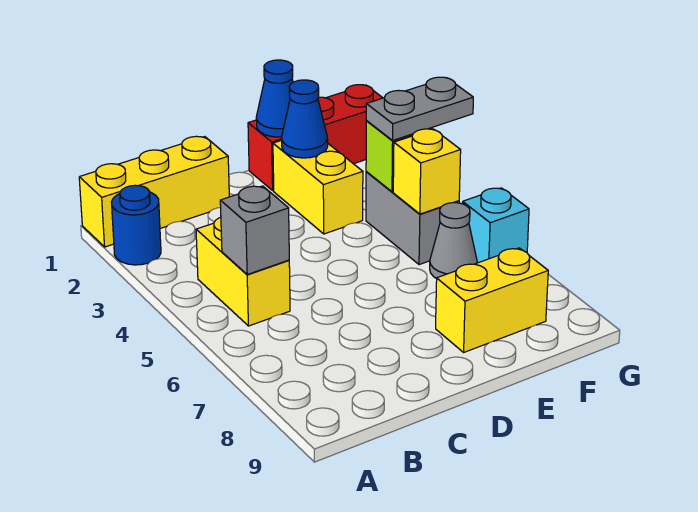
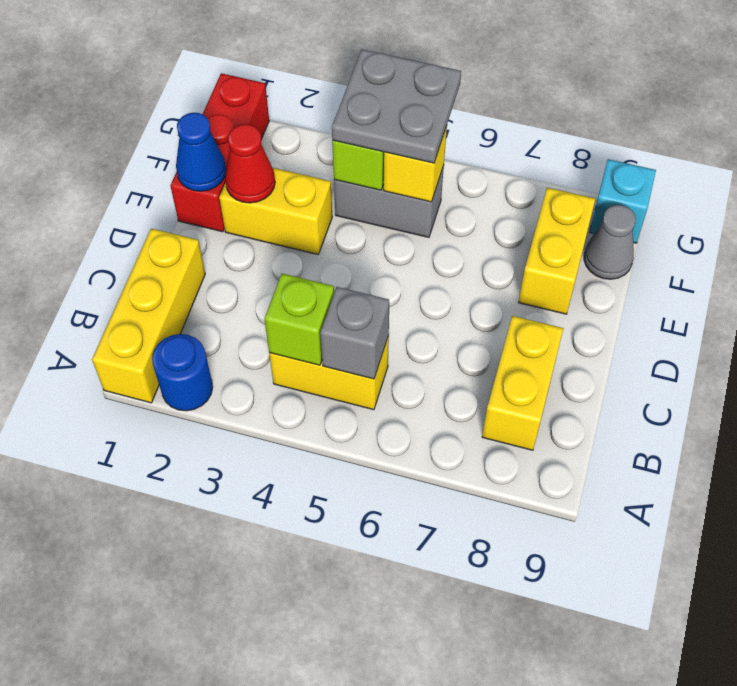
none -> lime brick B4 level 2
none -> yellow brick B8:C8 level 1
blue cone E2 level 2 -> red cone E2 level 2
grey plate F4:G4 level 3 -> grey plate F4:G5 level 3
grey cone F6 level 1 -> grey cone F9 level 1
cyan brick G6 level 1 -> cyan brick G9 level 1

